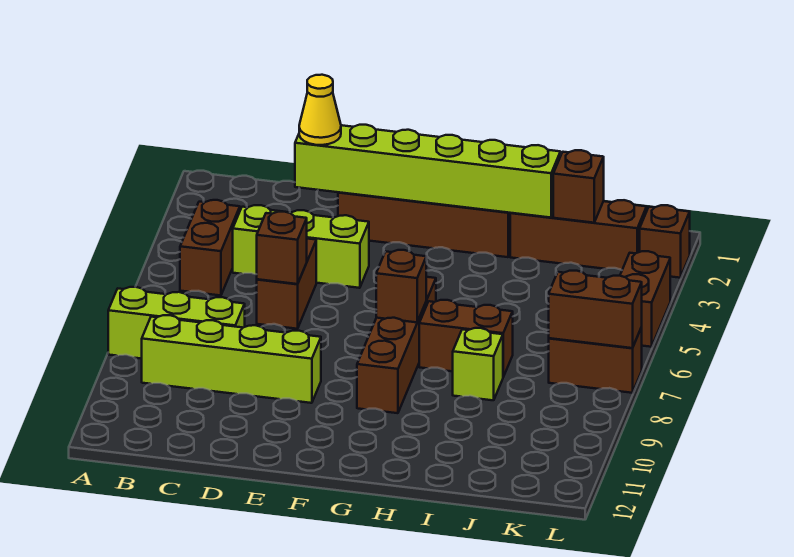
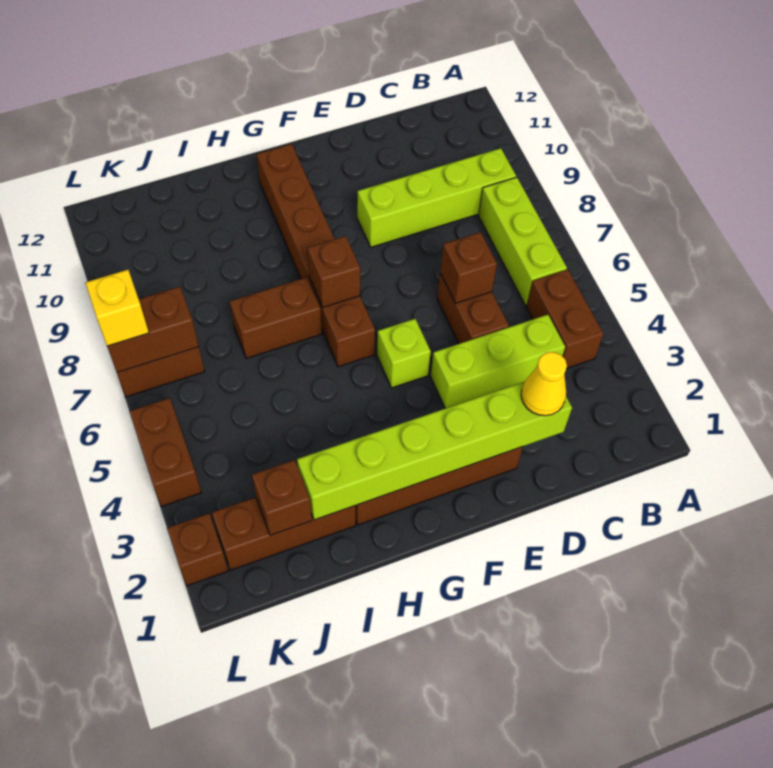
lime brick A8:C8 level 1 -> lime brick B6:B8 level 1
brown brick G6:G9 level 1 -> brown brick G6:G11 level 1
lime brick I8 level 1 -> lime brick F5 level 1
none -> yellow brick L7 level 3

